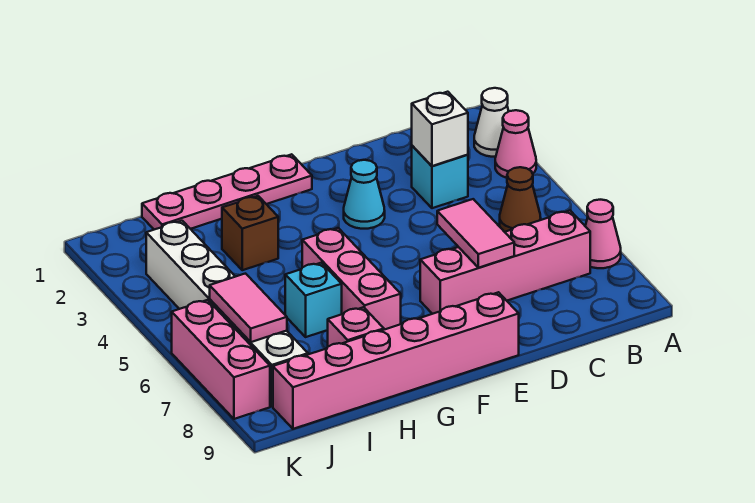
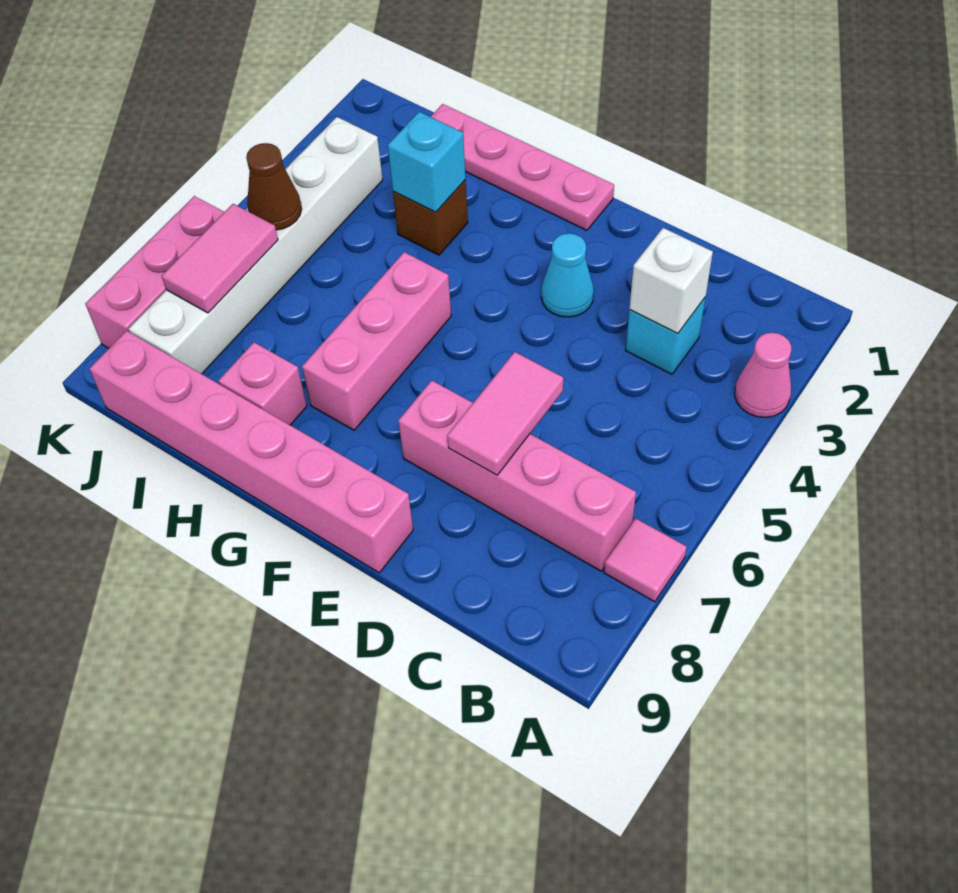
white cone A2 level 1 -> none
pink cone A7 level 1 -> pink tile A7 level 1
brown cone B5 level 1 -> brown cone J5 level 2
cyan brick H6 level 1 -> cyan brick H3 level 2

